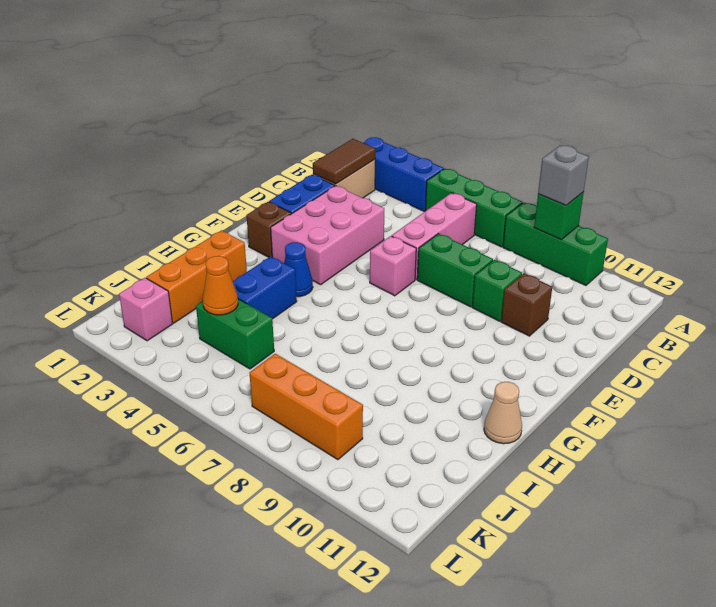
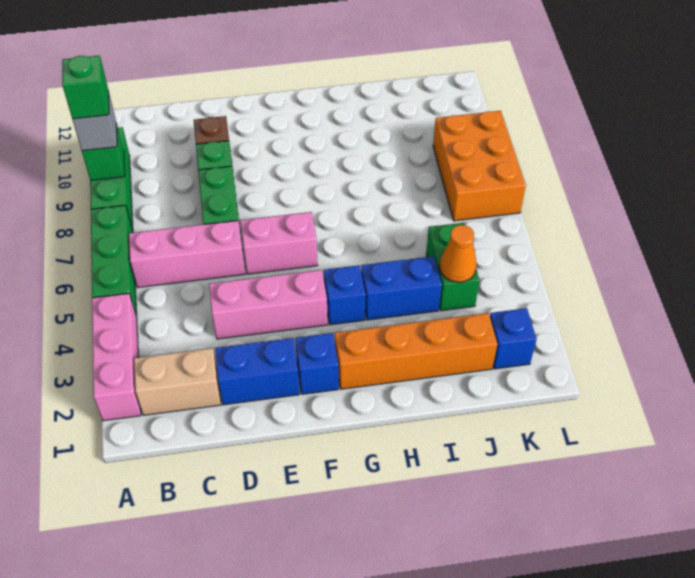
blue brick A2:A4 level 1 -> pink brick A2:A4 level 1
none -> green brick A9 level 4
brown tile B2:C2 level 2 -> none
pink brick D3:F4 level 1 -> pink brick D4:F4 level 1
pink brick E6 level 1 -> pink brick E6:F6 level 1
brown brick F2 level 1 -> blue brick F2 level 1
blue cone G4 level 1 -> blue brick G4 level 1
orange brick H2:J2 level 1 -> orange brick G2:J2 level 1
tan cone H12 level 1 -> none
pink brick K2 level 1 -> blue brick K2 level 1
orange brick K7:K9 level 1 -> orange brick K7:L9 level 1

